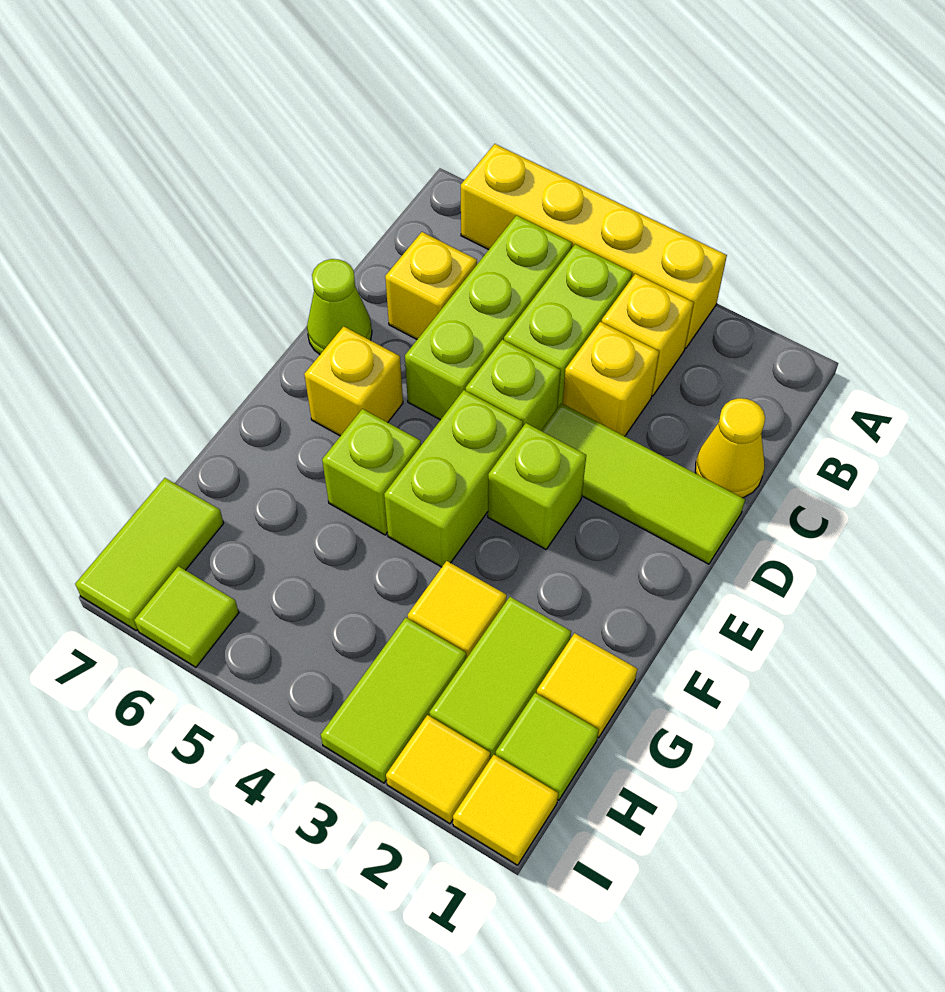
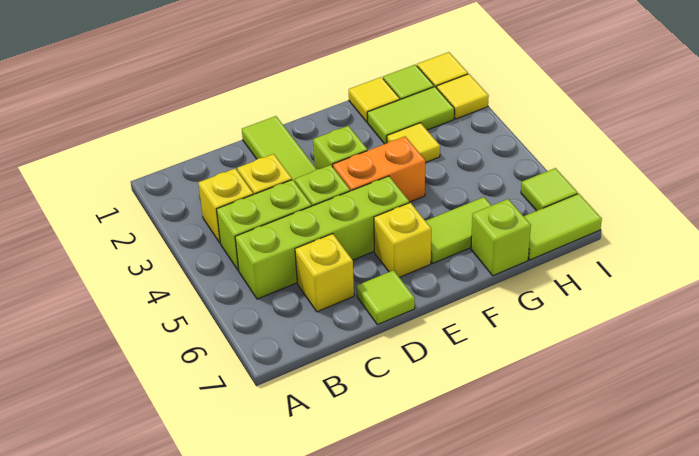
yellow brick A3:A6 level 1 -> none
lime brick B5:D5 level 1 -> lime brick B5:E5 level 1
yellow cone C1 level 1 -> none
lime cone D7 level 1 -> lime tile D7 level 1
lime brick E4:F4 level 1 -> orange brick E4:F4 level 1
lime brick F5 level 1 -> lime brick G7 level 1
lime tile H3:I3 level 1 -> lime tile F6:G6 level 1

